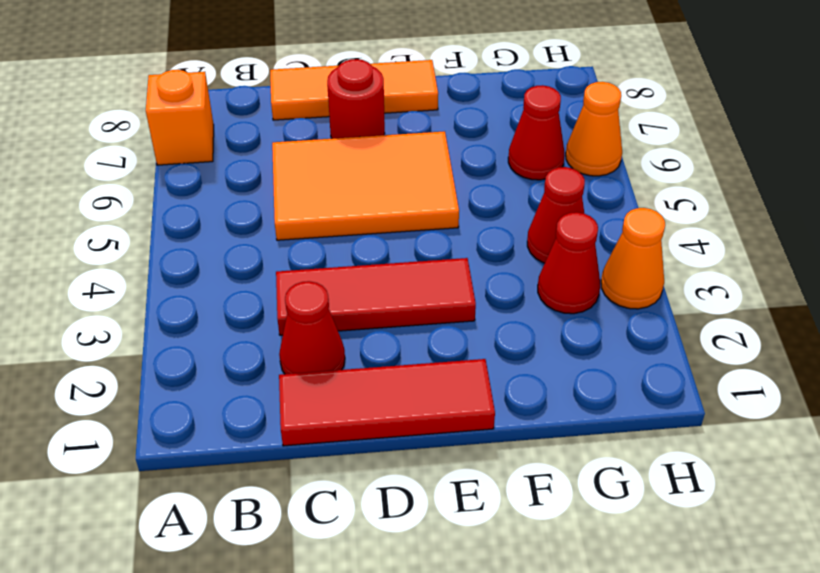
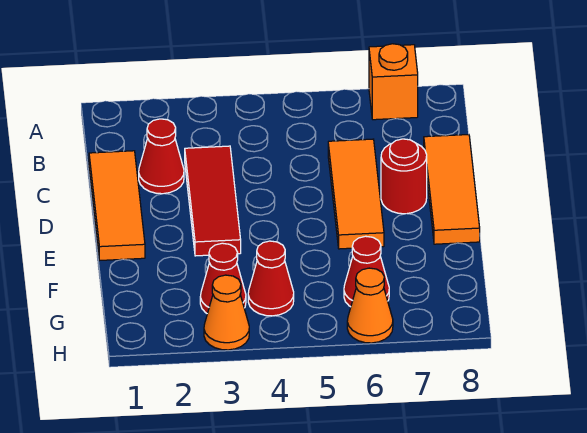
red tile C1:E1 level 1 -> orange tile C1:E1 level 1
orange tile C5:E6 level 1 -> orange tile C6:E6 level 1

